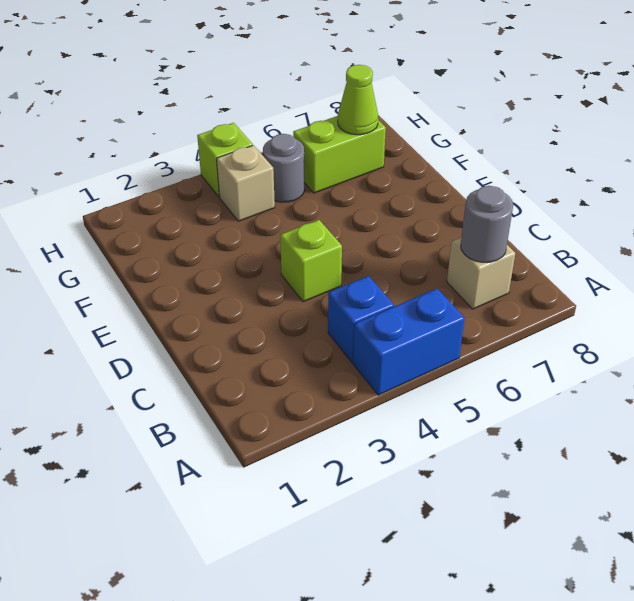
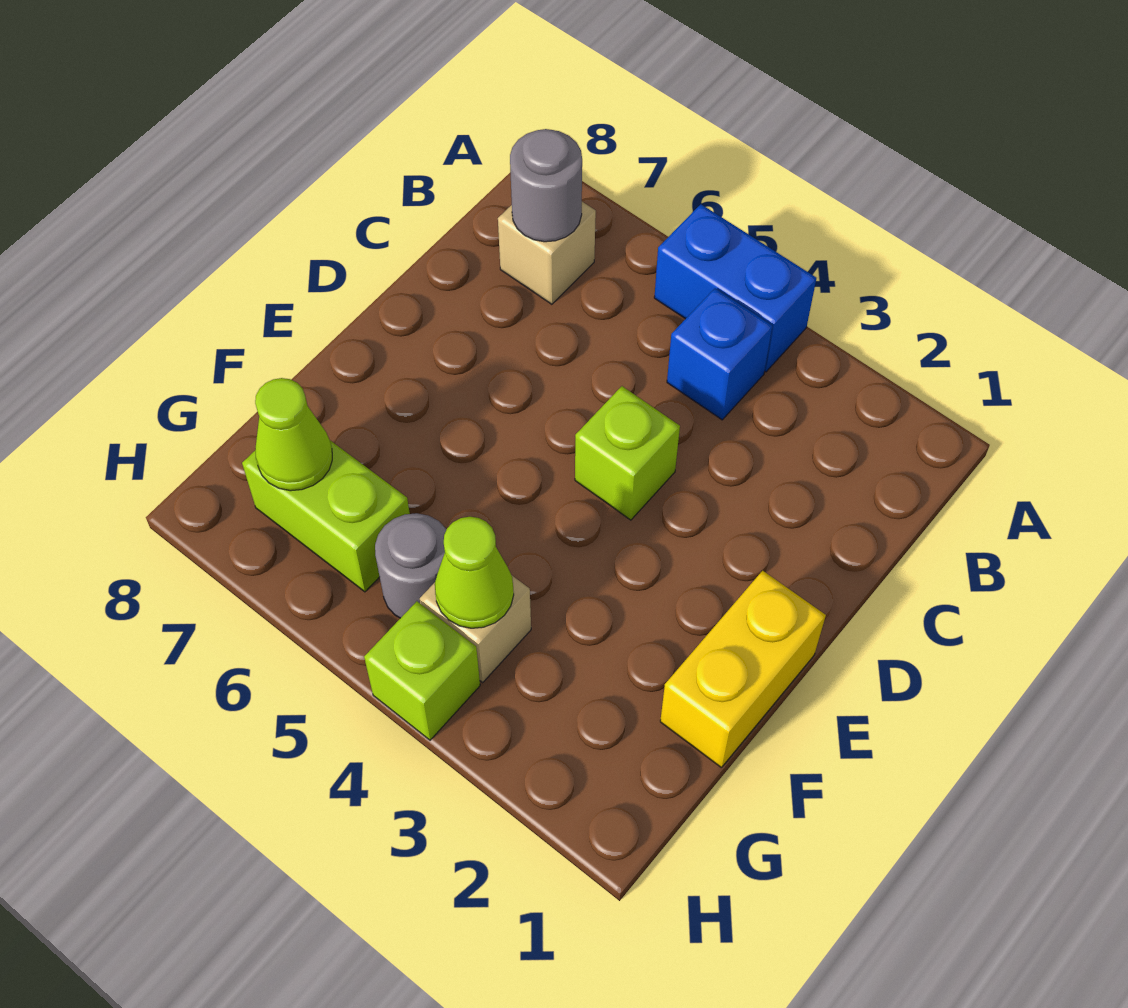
none -> yellow brick E1:F1 level 1
none -> lime cone G4 level 2

